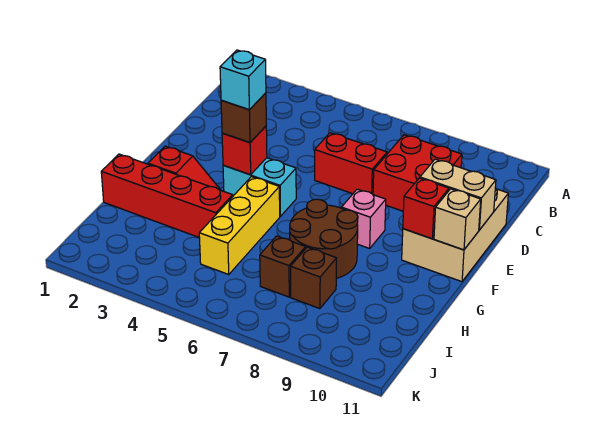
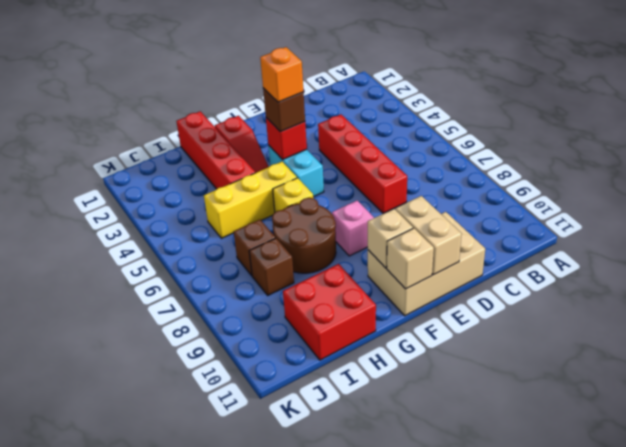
red brick C8:D9 level 1 -> red brick H10:I11 level 1
red brick D6:D7 level 1 -> red brick D4:D7 level 1
cyan brick F4 level 4 -> orange brick F4 level 4
red brick F10 level 2 -> tan brick F10 level 2
none -> yellow brick G6 level 1

